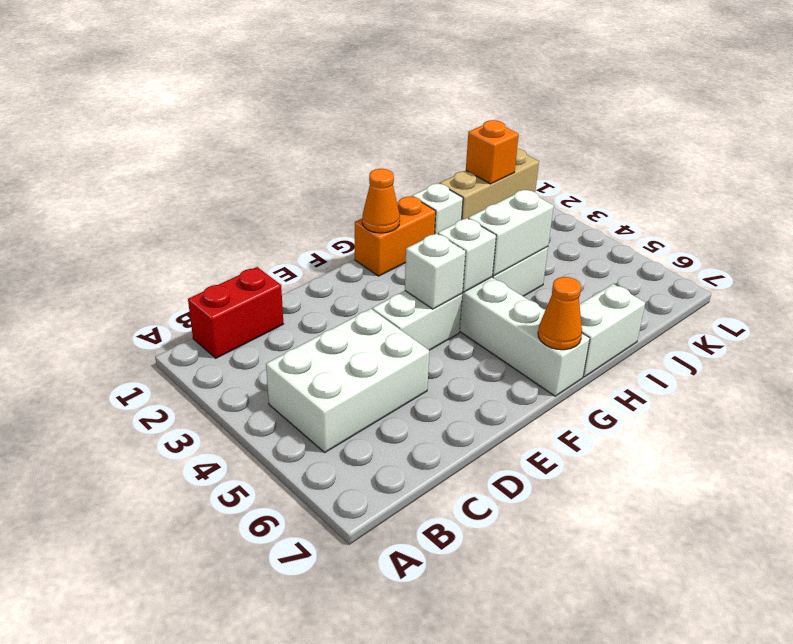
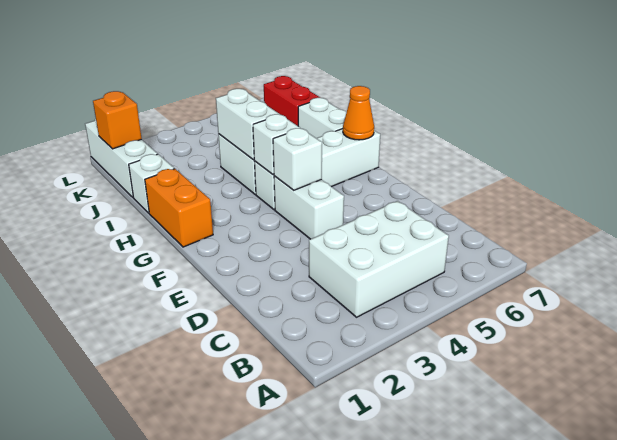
red brick B1:C1 level 1 -> red brick J7:K7 level 1
white brick B4:D5 level 1 -> white brick B3:C5 level 1
orange cone G1 level 2 -> none
tan brick J1:L1 level 1 -> white brick J1:L1 level 1

